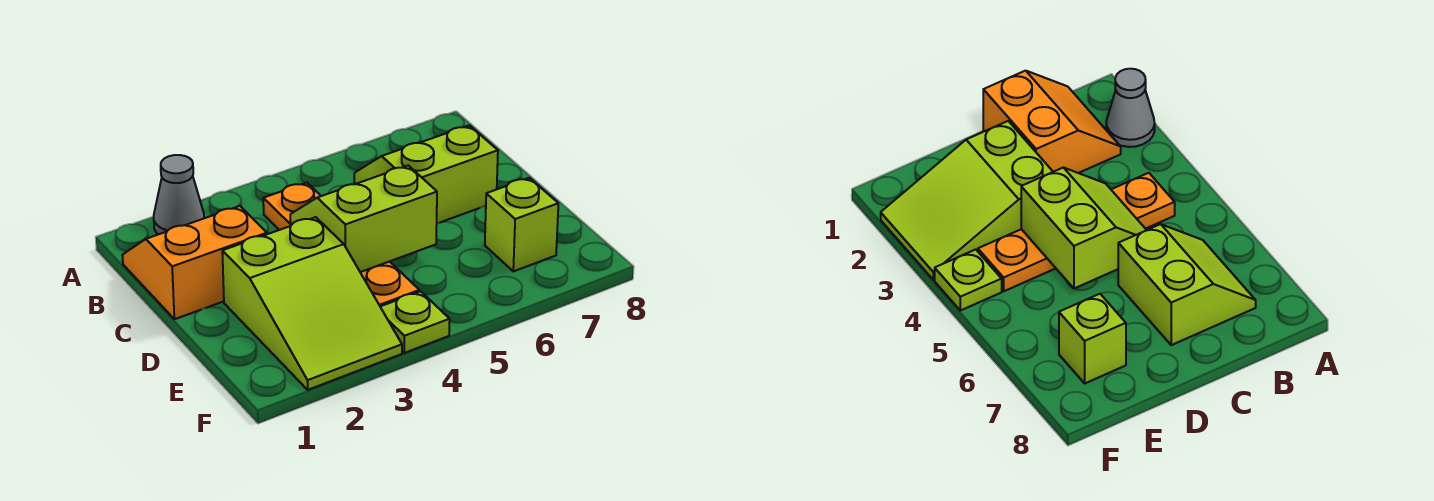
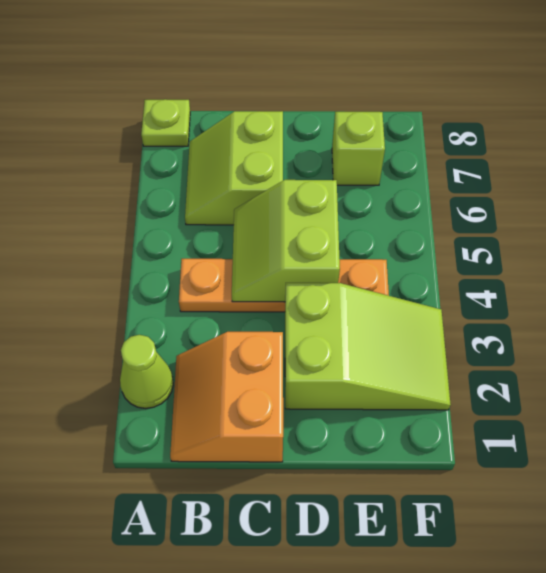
grey cone A2 level 1 -> lime cone A2 level 1
lime plate F4 level 1 -> lime plate A8 level 1

